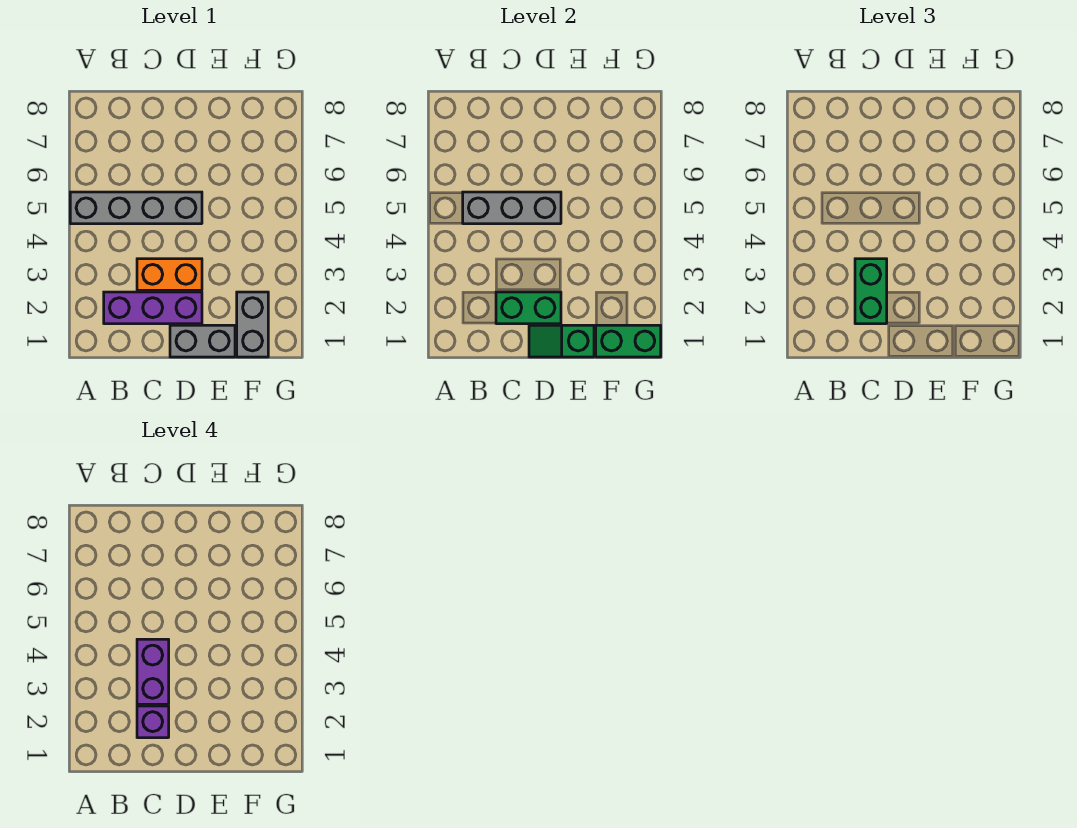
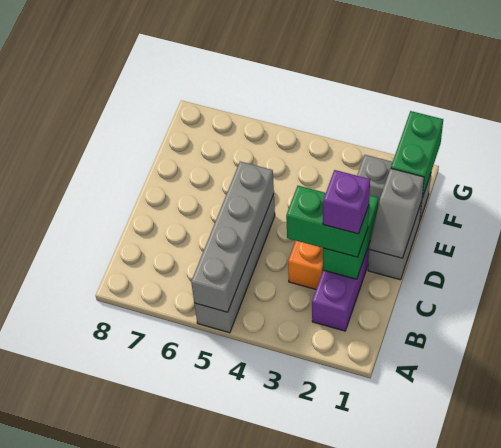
grey brick B5:D5 level 2 -> grey brick A5:D5 level 2
purple brick C3:C4 level 4 -> none
green slope D1:E1 level 2 top E -> grey slope D1:E1 level 2 top E

